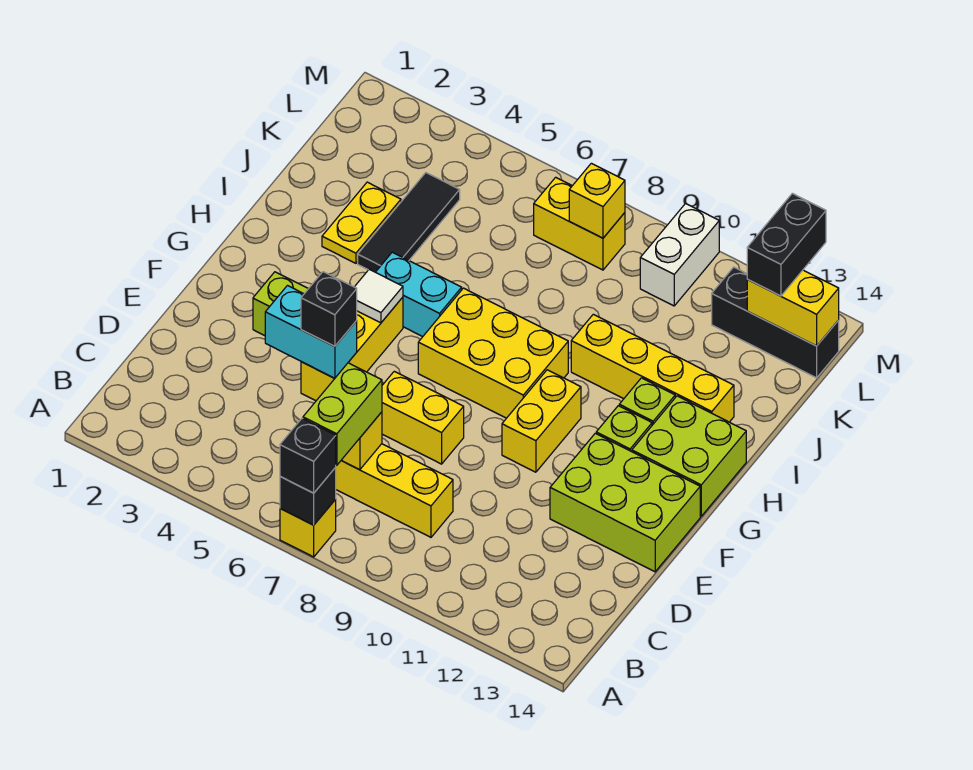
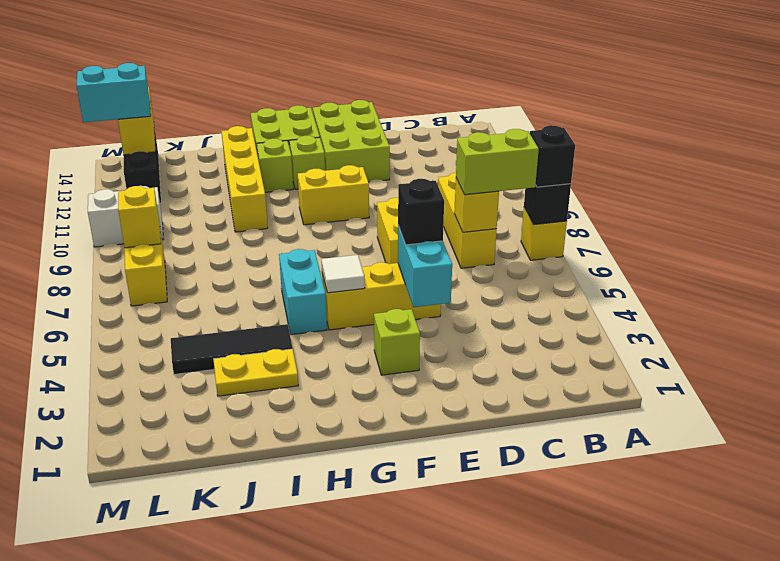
yellow brick G7:H9 level 1 -> none
black brick L13:M13 level 3 -> cyan brick L13:M13 level 3

